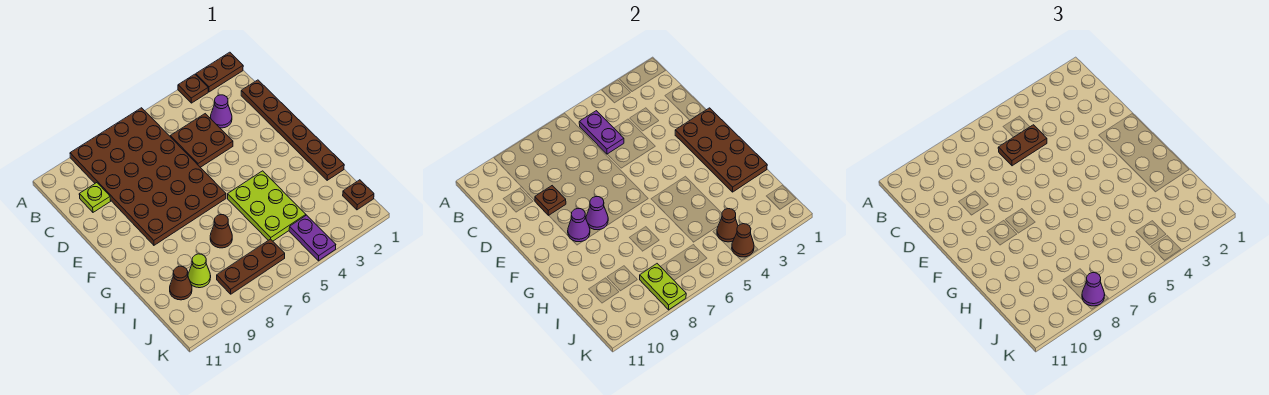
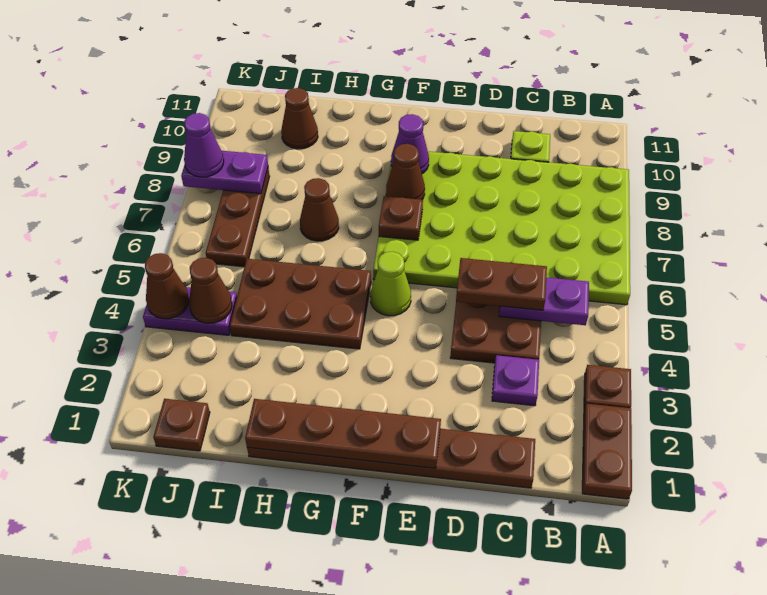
brown plate A6:F9 level 1 -> lime plate A6:F9 level 1
purple cone C3 level 1 -> purple plate C3 level 1
brown plate C5:C6 level 3 -> brown plate C5:D5 level 3
brown plate D9 level 2 -> brown plate F7 level 2
brown plate E1:H2 level 2 -> brown plate E1:H1 level 2
purple cone F8 level 2 -> brown cone F8 level 2
lime plate G4:I5 level 1 -> brown plate G4:I5 level 1
lime cone I9 level 1 -> lime cone F5 level 1
lime plate J8:K8 level 2 -> purple plate J8:K8 level 2

